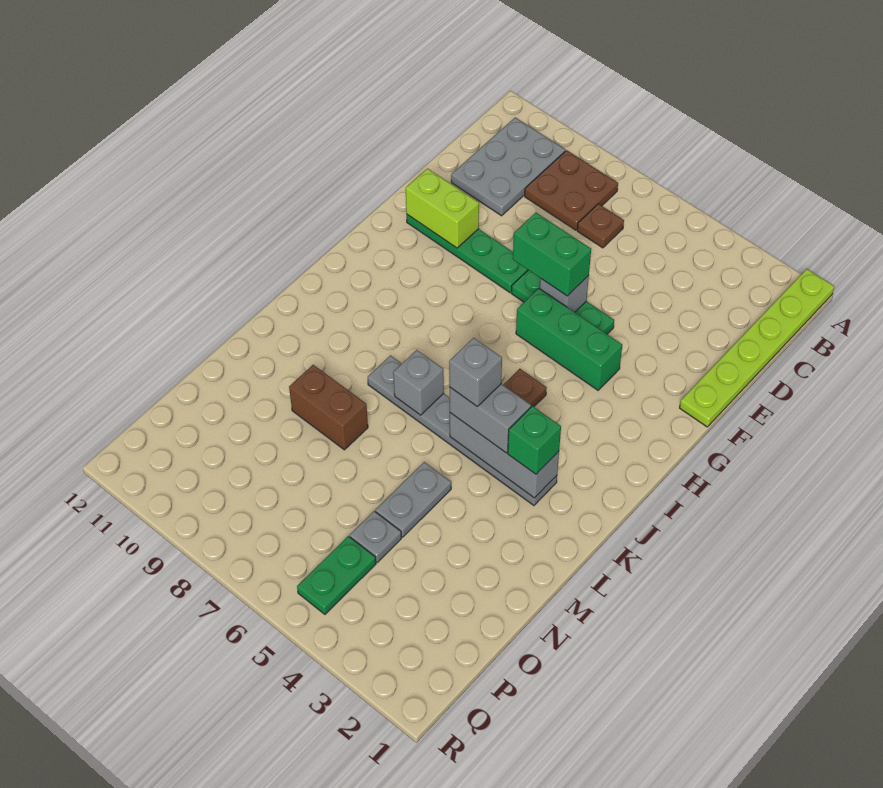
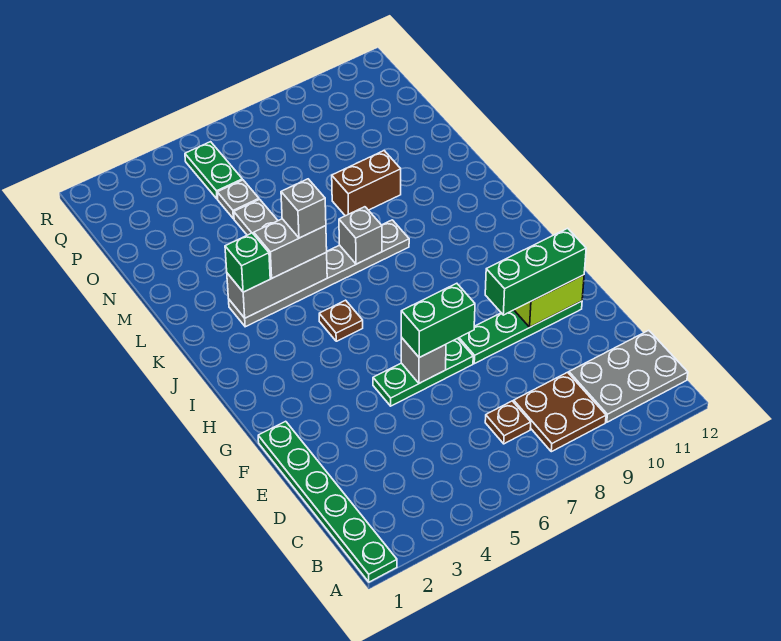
lime plate A1:F1 level 1 -> green plate A1:F1 level 1
grey plate B10:D11 level 1 -> grey plate B10:C12 level 1
green brick G4:G6 level 1 -> green brick F9:F11 level 3

